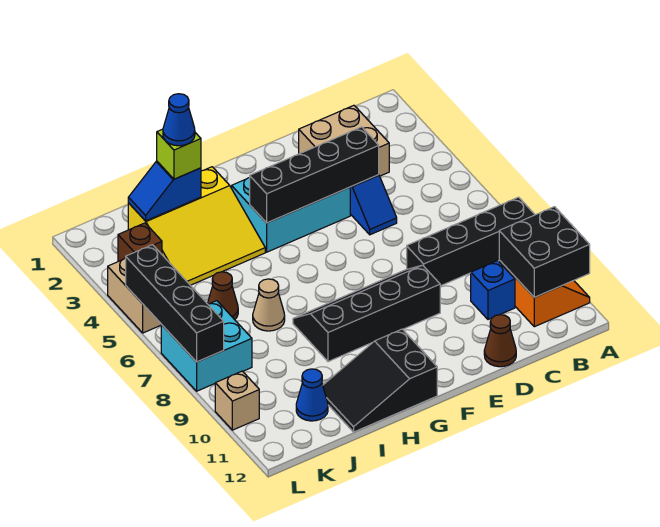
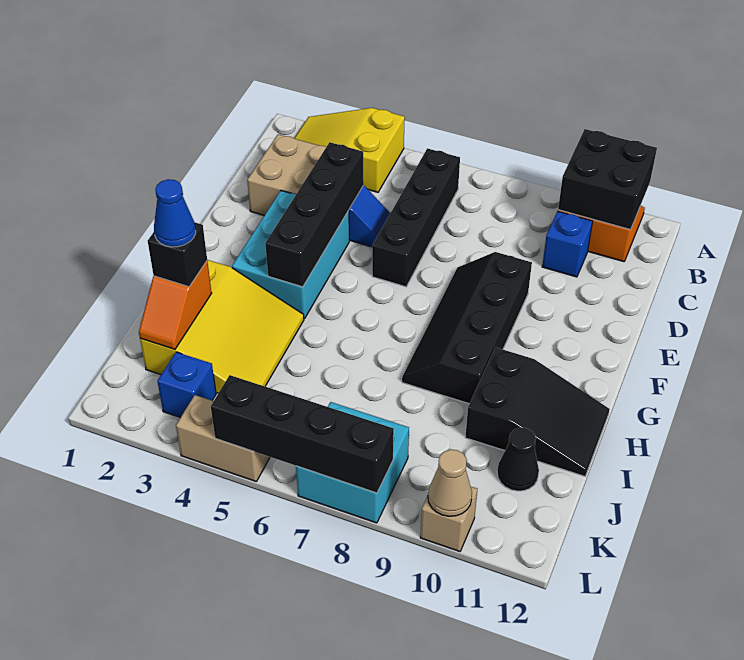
none -> yellow slope A2:B4 level 1 top 4
black brick A8:D8 level 1 -> black brick B6:E6 level 1
brown cone D12 level 1 -> none
black slope G11:I12 level 1 top G -> black slope H10:I12 level 1 top 10
blue slope I2:J2 level 2 top I -> orange slope I2:J2 level 2 top I
lime brick I2 level 3 -> black brick I2 level 3
tan cone I7 level 1 -> tan cone L10 level 2
brown cone J6 level 1 -> none
blue cone J11 level 1 -> black cone J11 level 1
brown brick K3 level 1 -> blue brick K3 level 1

